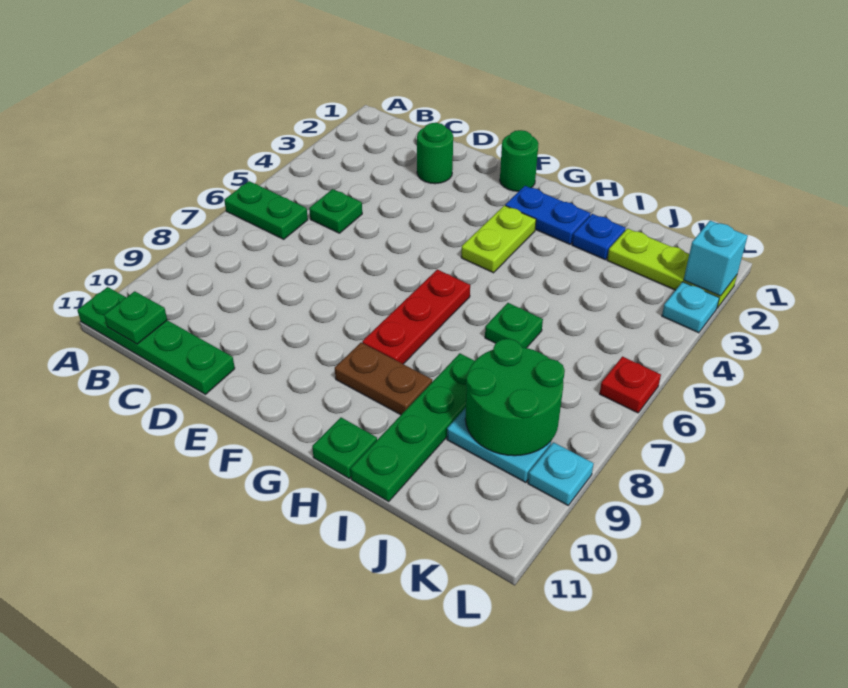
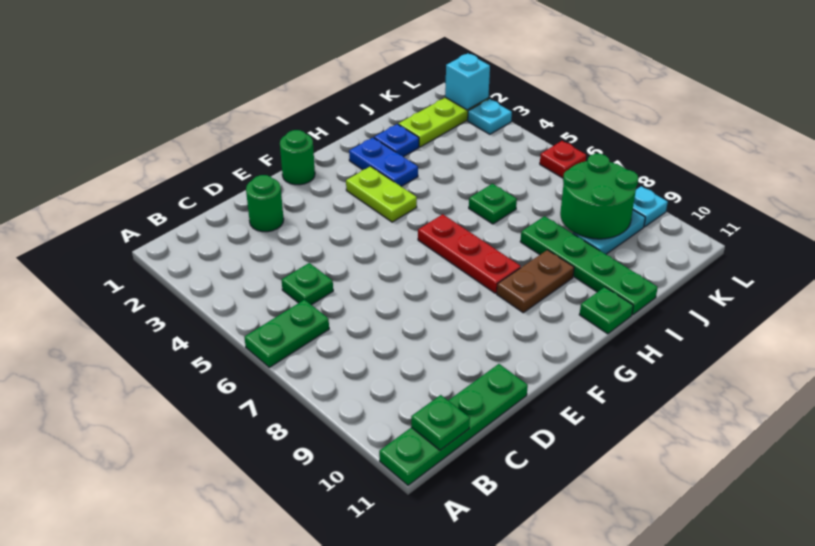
blue plate G2:H2 level 1 -> blue plate H2:H3 level 1

